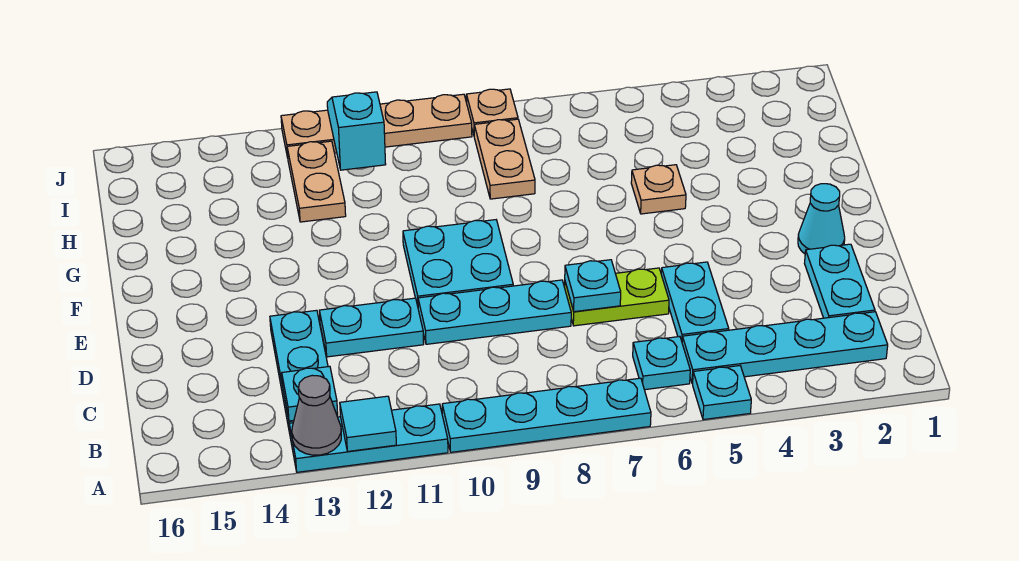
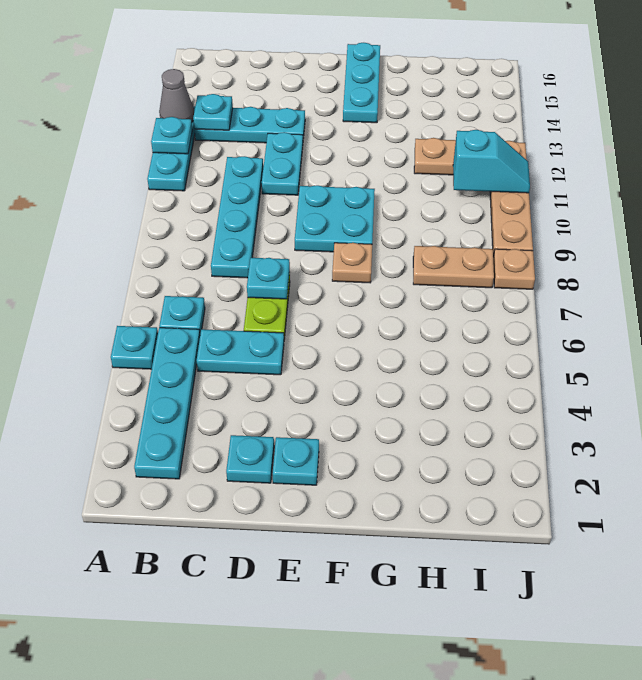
cyan plate A7:A10 level 1 -> cyan plate C8:C11 level 1
cyan tile A12 level 2 -> cyan plate A12 level 2
cyan plate C2:D2 level 1 -> cyan plate D2 level 1
cyan plate D8:D10 level 1 -> cyan plate F14:F16 level 1
cyan cone E2 level 1 -> cyan plate E2 level 1
tan plate G5 level 1 -> tan plate F8 level 1

